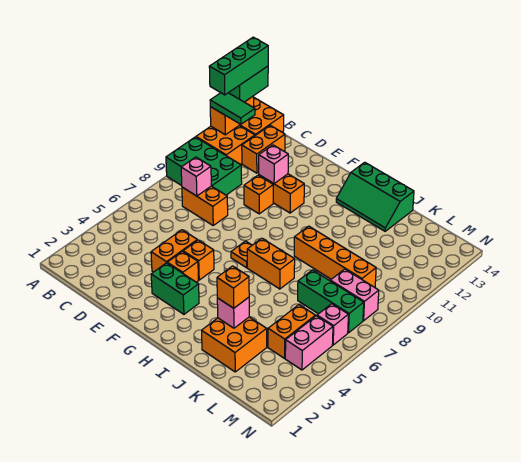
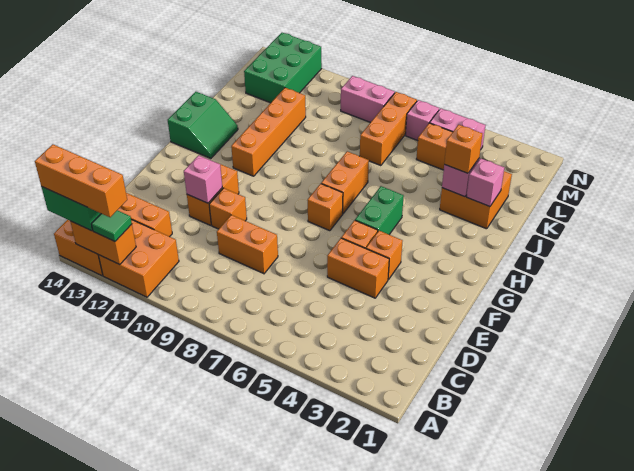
green brick A9:C10 level 1 -> green brick L12:N13 level 1
green tile A12:B12 level 3 -> green tile A12 level 3
green brick A12:A14 level 4 -> orange brick A12:A14 level 4
orange brick C8:D8 level 1 -> orange brick D8:D9 level 1
pink brick C8 level 2 -> pink brick J2 level 2
green brick F3:G3 level 1 -> green brick G5:H5 level 1
orange plate G7 level 1 -> orange brick G7 level 1
green slope H13:J14 level 1 top 14 -> green slope H13:I14 level 1 top 14
orange brick I9:L9 level 1 -> orange brick H11:K11 level 1
green brick K7:M7 level 1 -> orange brick K7:M7 level 1
pink brick L8:M8 level 1 -> pink brick M8:M9 level 1

